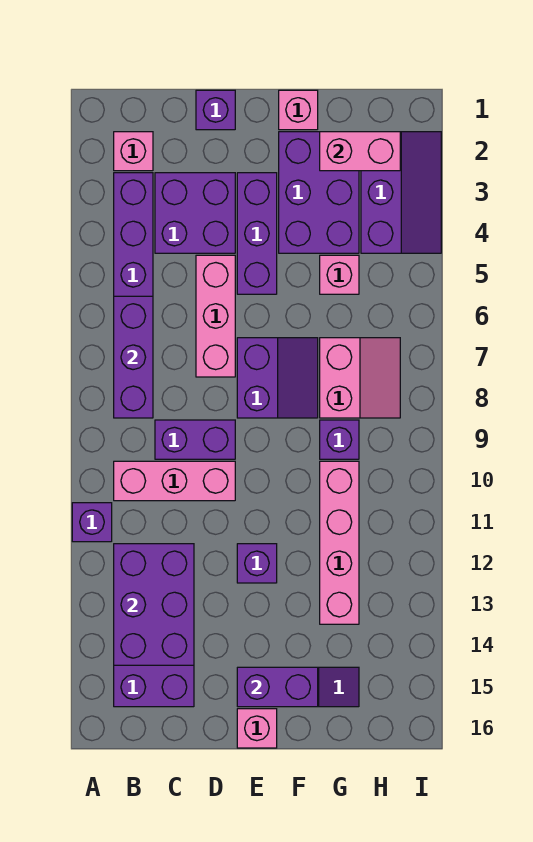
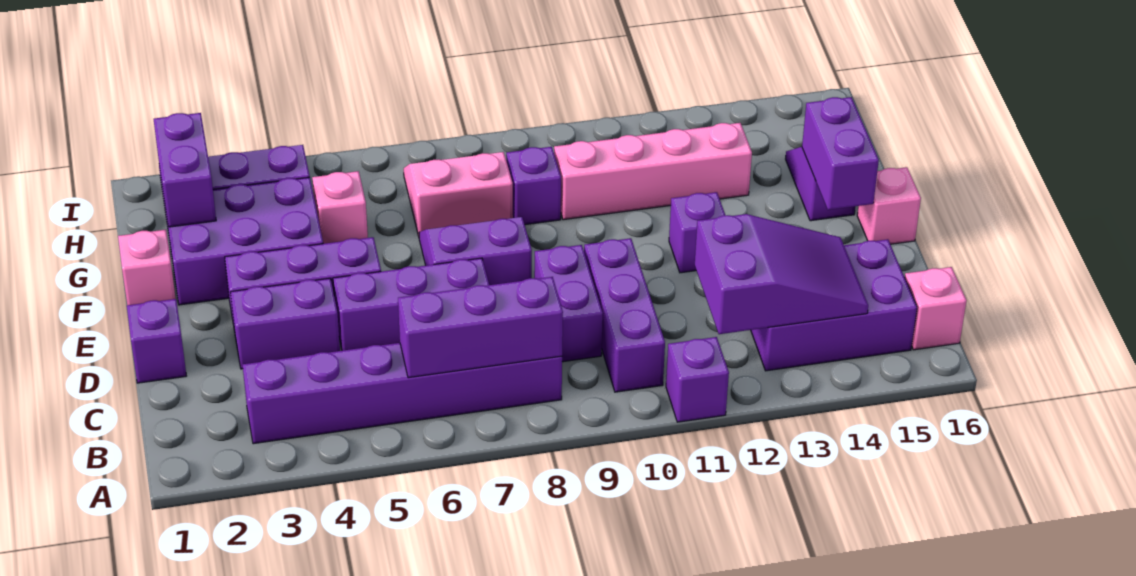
pink brick B2 level 1 -> pink brick B16 level 1
pink brick B10:D10 level 1 -> purple brick B10:D10 level 1
purple brick B12:C14 level 2 -> purple slope B12:C14 level 2 top 12
purple brick C3:D4 level 1 -> purple brick D3:D4 level 1
pink brick D5:D7 level 1 -> purple brick D5:D7 level 1
pink brick G2:H2 level 2 -> purple brick G2:H2 level 2

